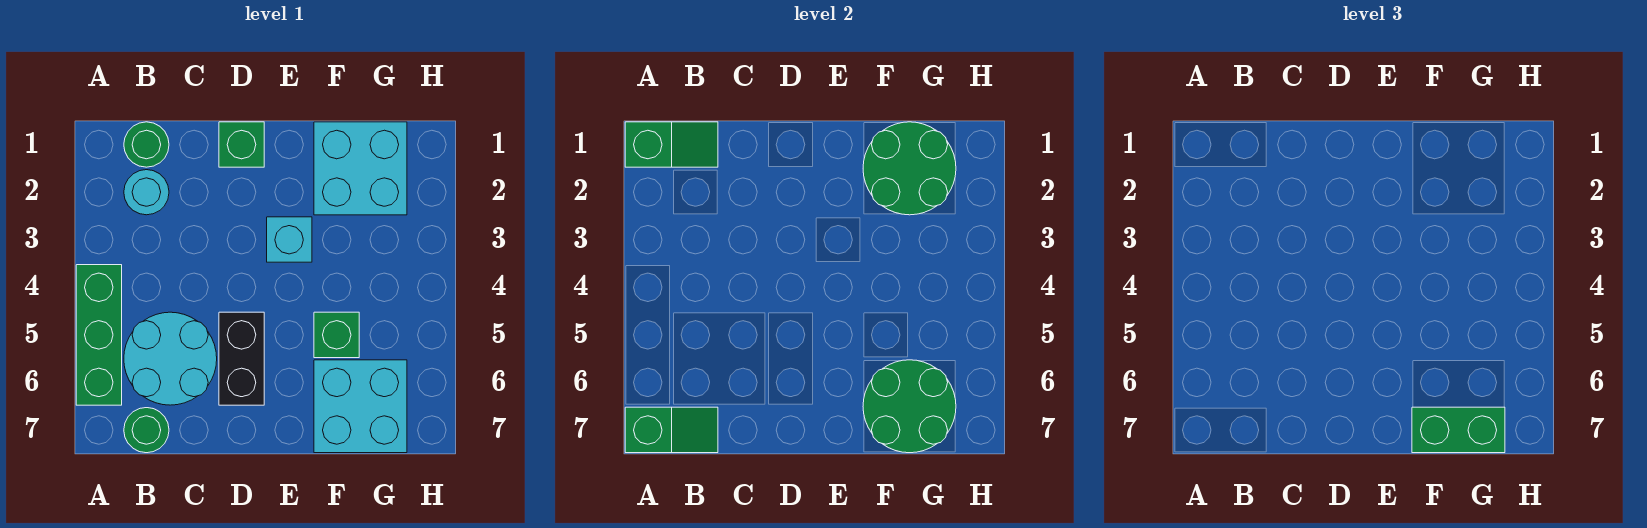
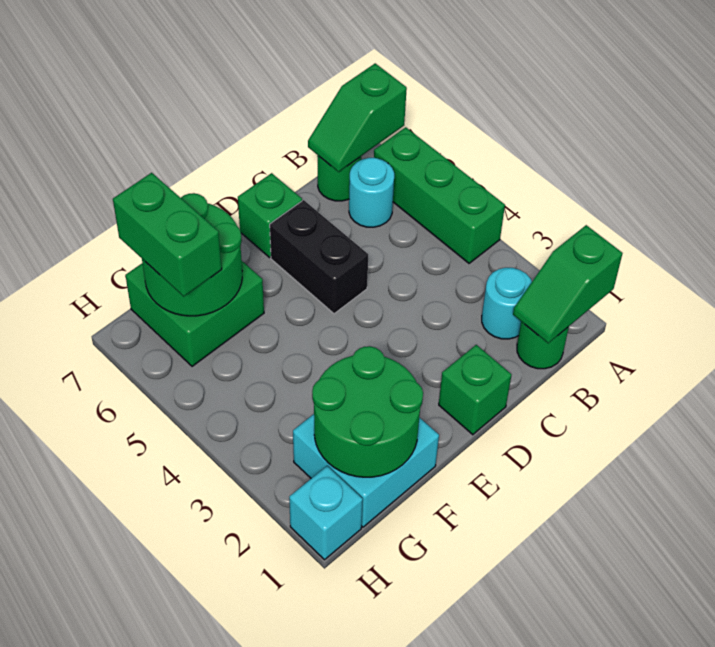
cyan round brick B5:C6 level 1 -> cyan round brick B6 level 1
cyan brick E3 level 1 -> cyan brick H1 level 1
green brick F5 level 1 -> green brick D7 level 1
cyan brick F6:G7 level 1 -> green brick F6:G7 level 1
green brick F7:G7 level 3 -> green brick G6:G7 level 3

